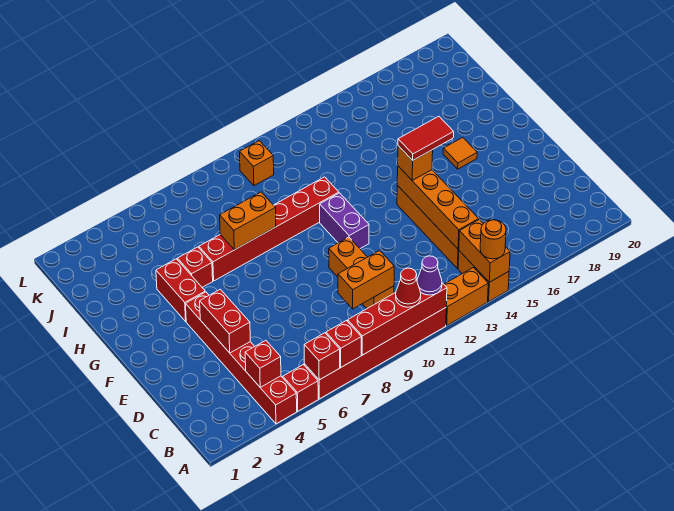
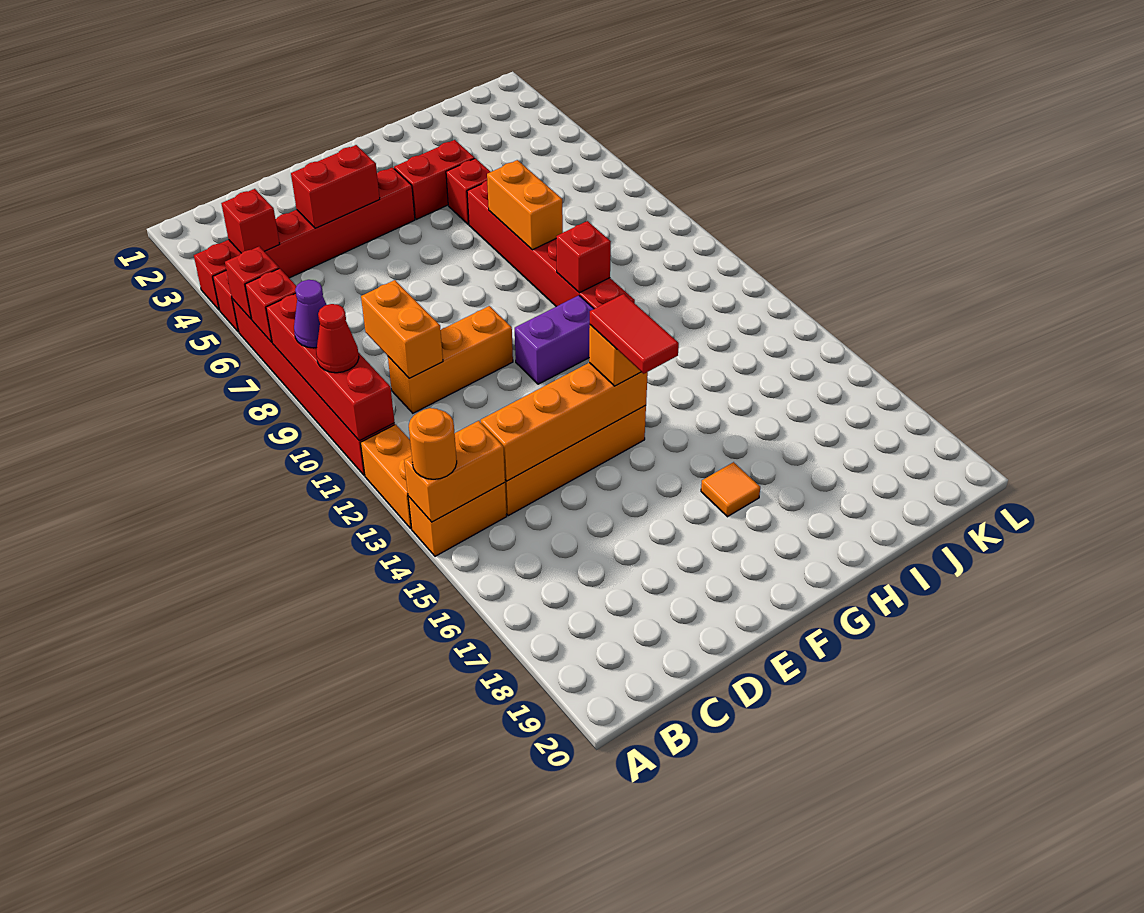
purple cone A11 level 3 -> purple cone A9 level 3
none -> red brick H10 level 2
orange brick K10 level 1 -> none

